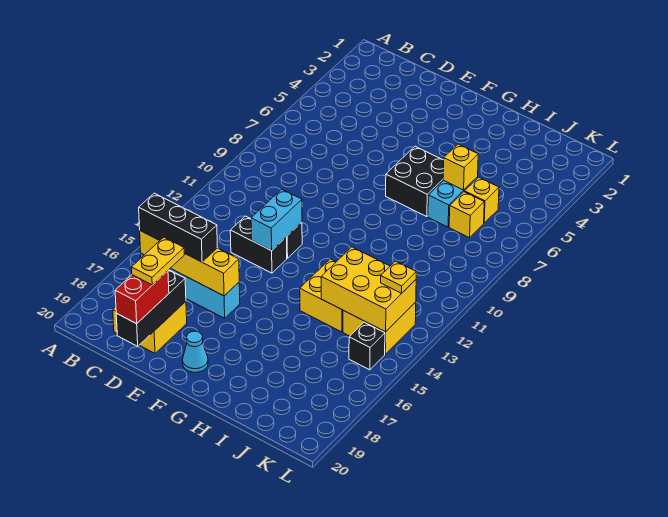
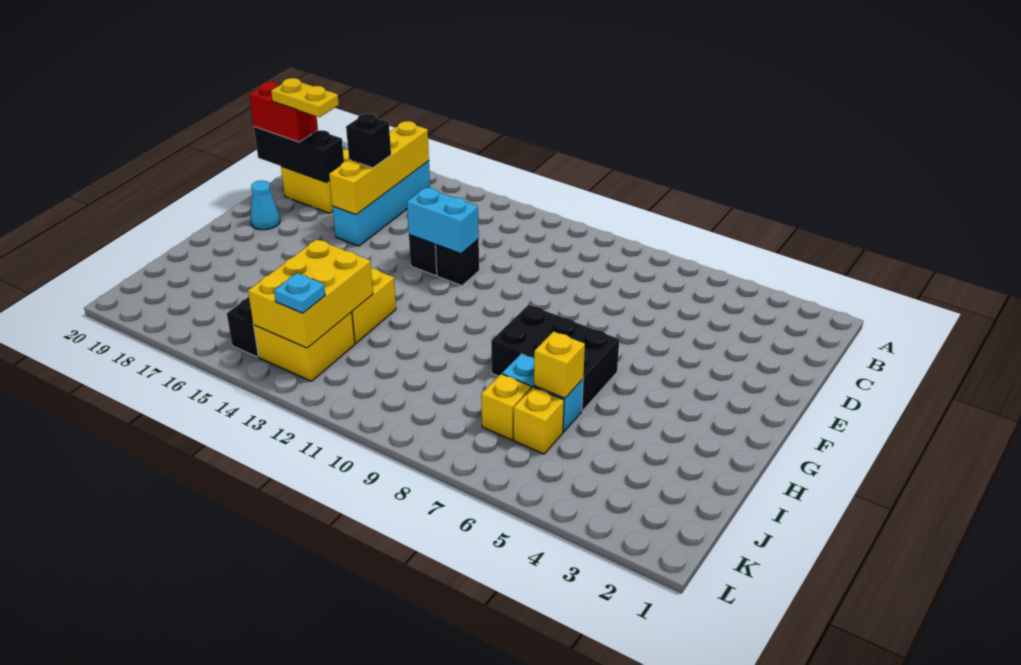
black brick B16:D16 level 3 -> black brick D16 level 3
black brick G6:H7 level 1 -> black brick G6:H8 level 1
yellow plate K13 level 3 -> cyan plate K13 level 3

